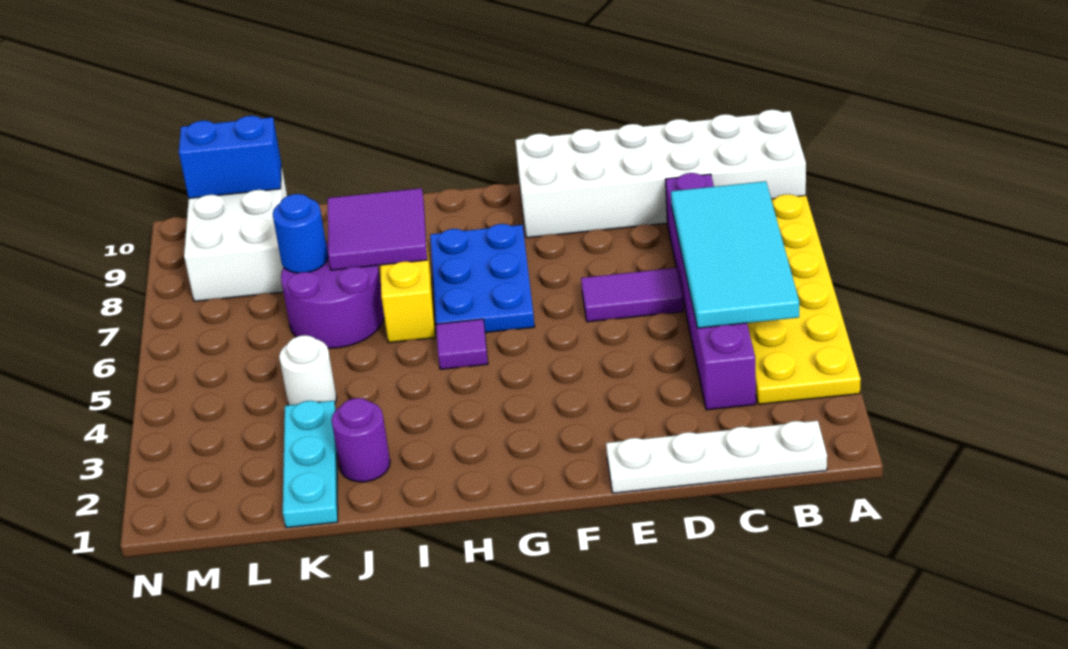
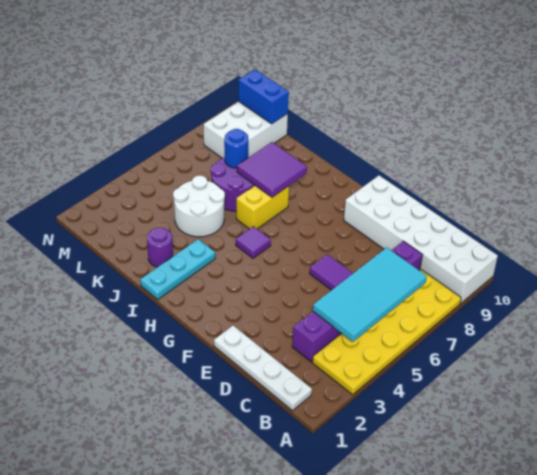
blue plate G6:H8 level 1 -> none
cyan plate K1:K3 level 1 -> cyan plate I1:I3 level 1
white round brick K4 level 1 -> white round brick J4:K5 level 1

